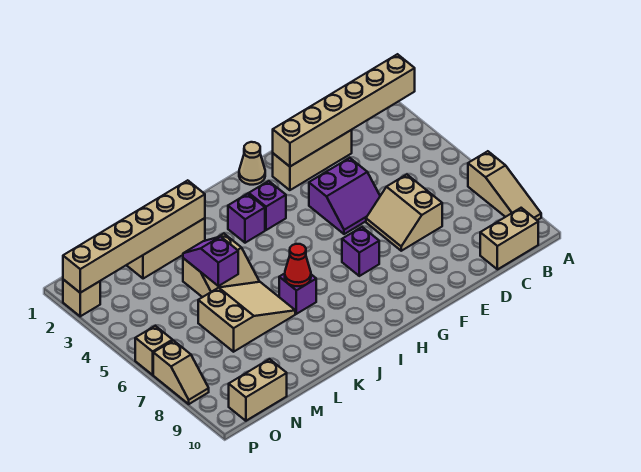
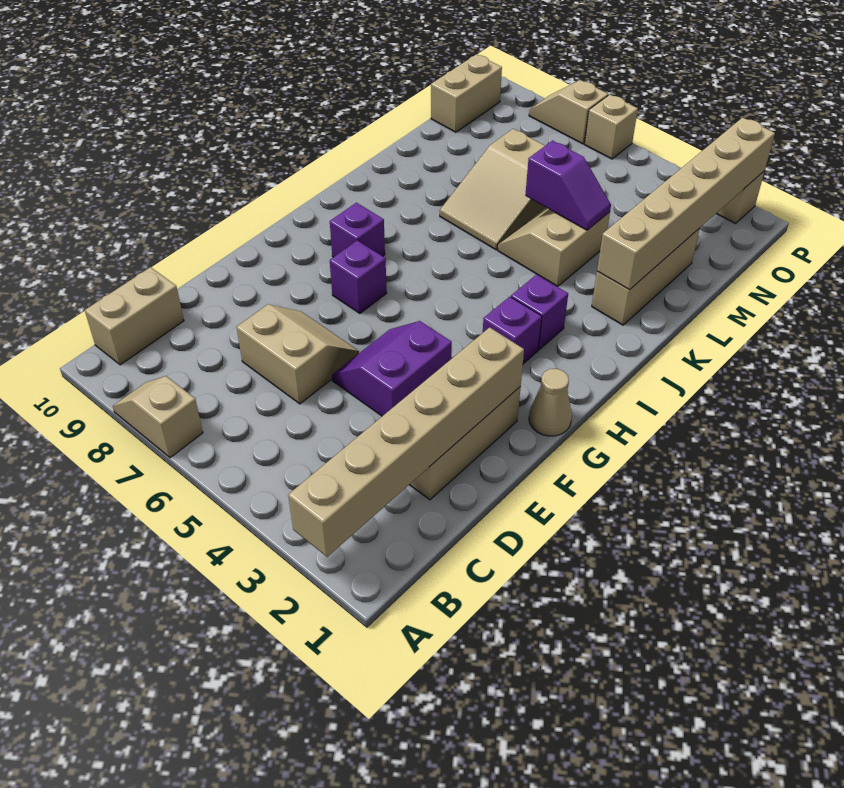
tan slope A7:A9 level 1 top 7 -> tan slope A7:A8 level 1 top 7
purple brick J7 level 1 -> purple brick H8 level 1
red cone J7 level 2 -> none

